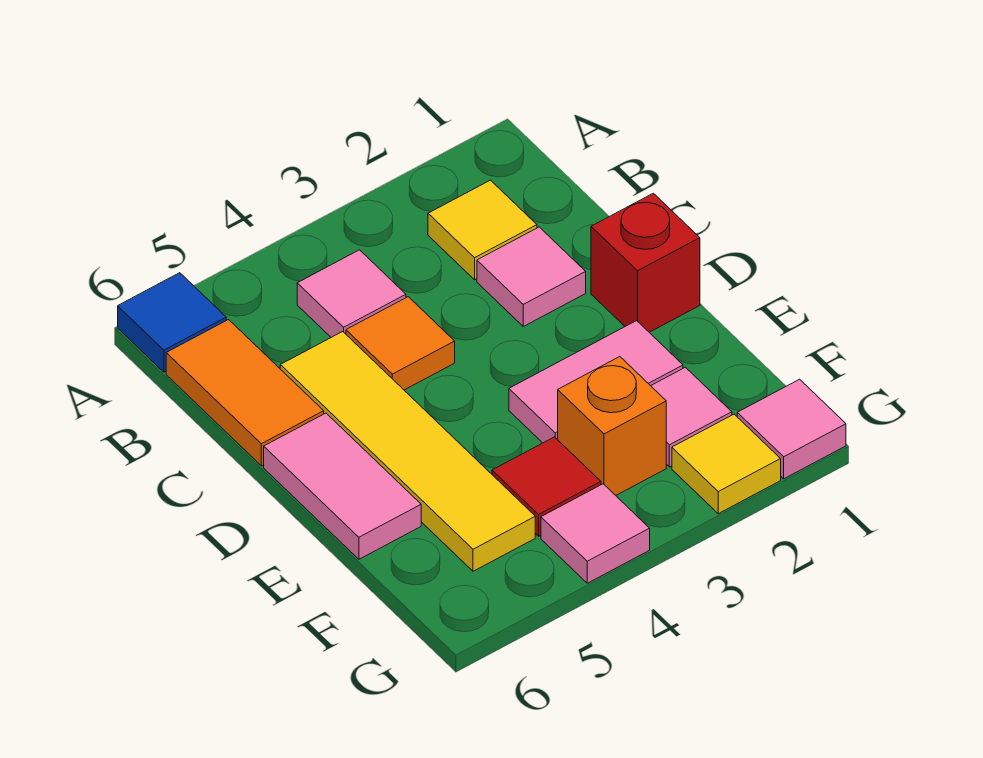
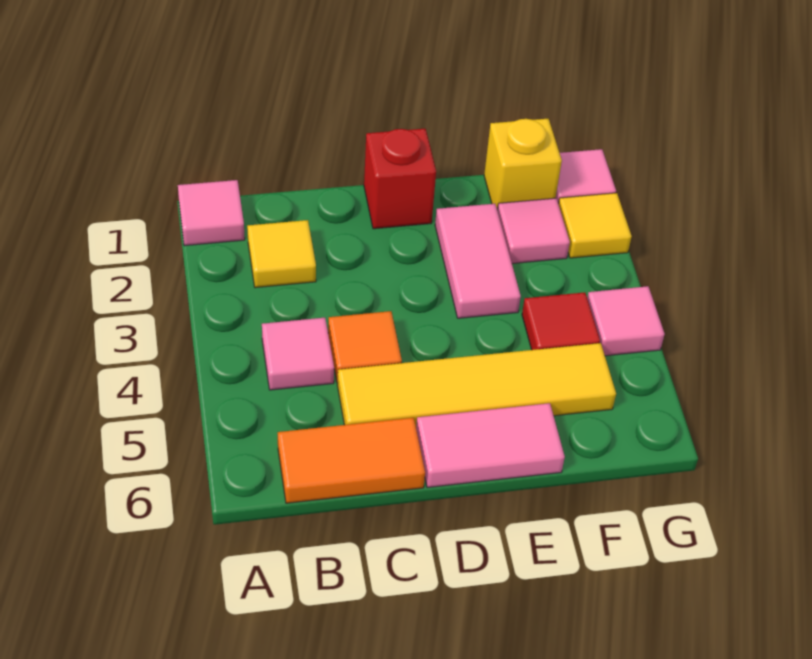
blue tile A6 level 1 -> none
pink tile C2 level 1 -> pink tile A1 level 1
none -> yellow brick F1 level 1
orange brick F3 level 1 -> none

